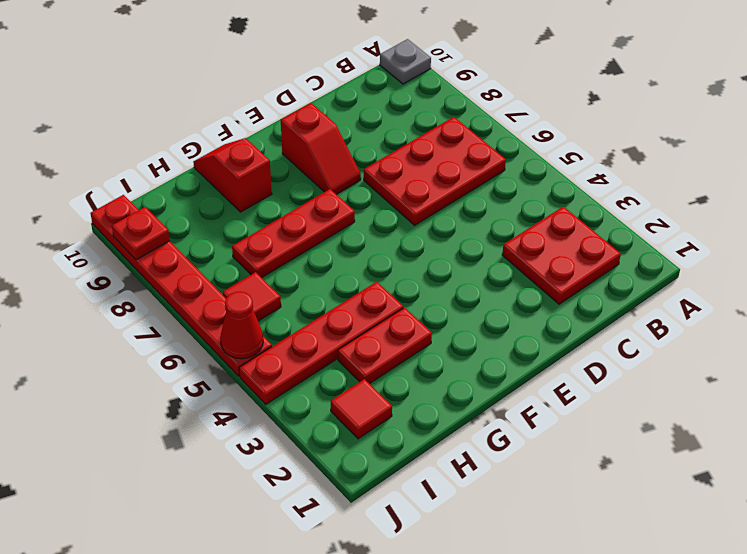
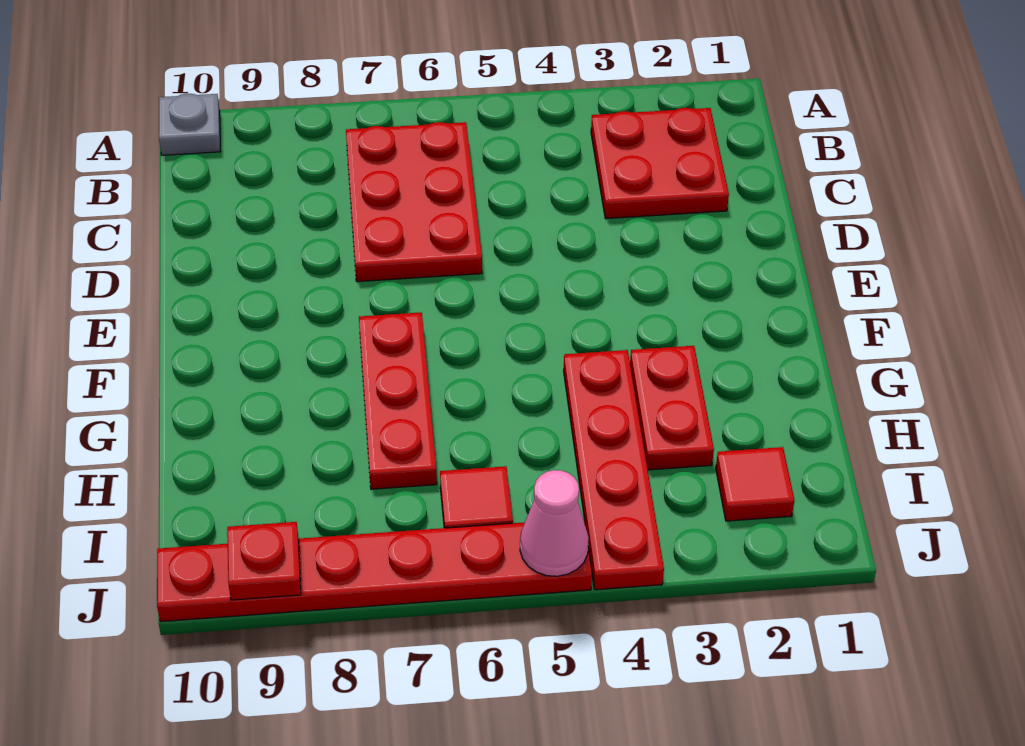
red slope E8:E9 level 1 top 9 -> none
red slope G9:G10 level 1 top 9 -> none
red cone J5 level 2 -> pink cone J5 level 2

